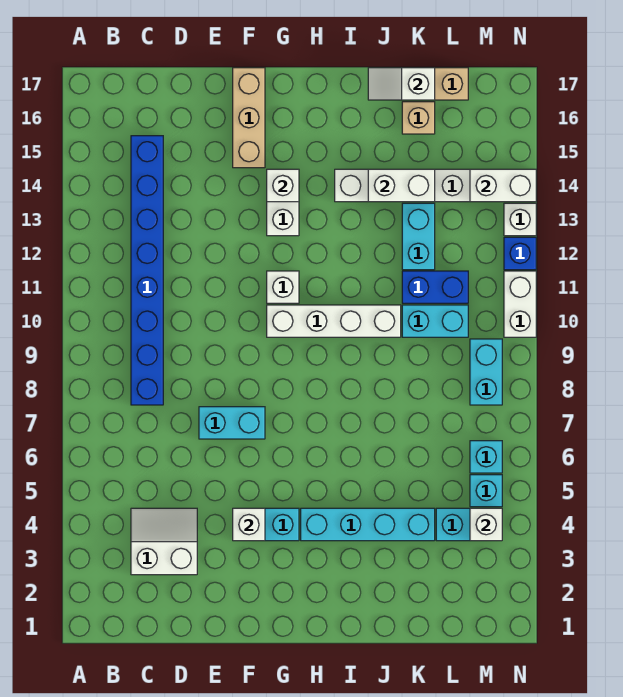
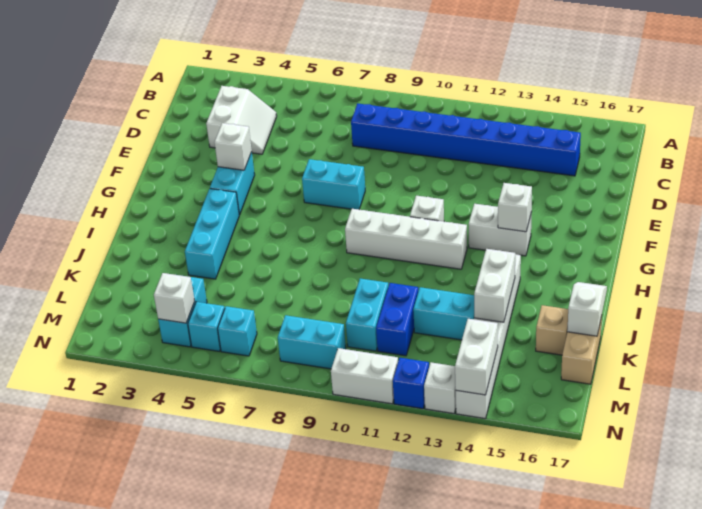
cyan brick E7:F7 level 1 -> cyan brick F7:F8 level 1
tan brick F15:F17 level 1 -> none
white brick G10:J10 level 1 -> white brick H9:H12 level 1
cyan brick H4:K4 level 1 -> cyan brick H4:J4 level 1

